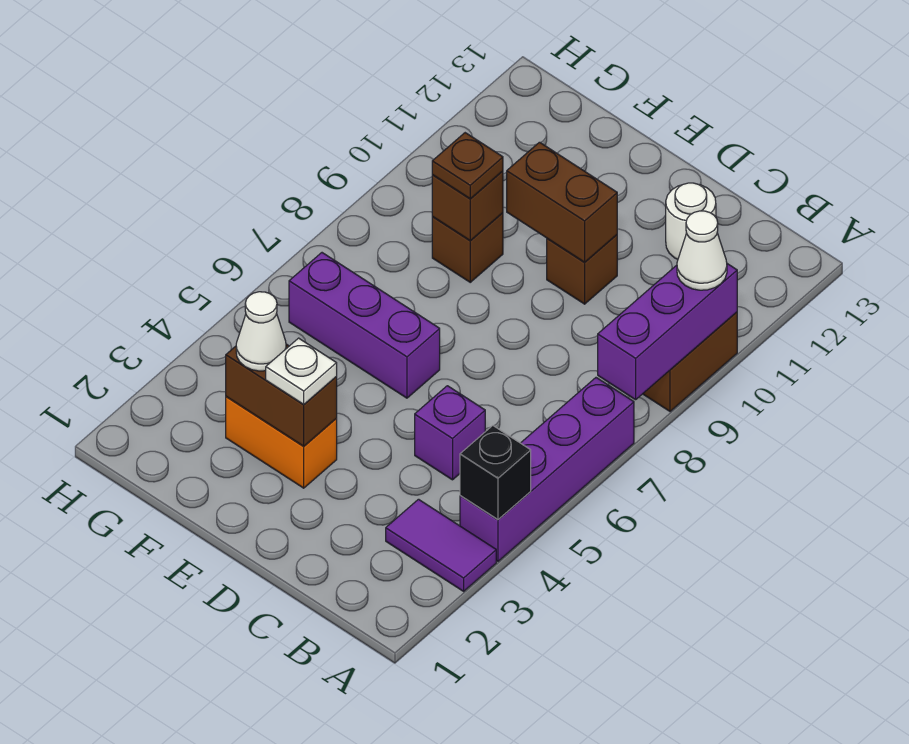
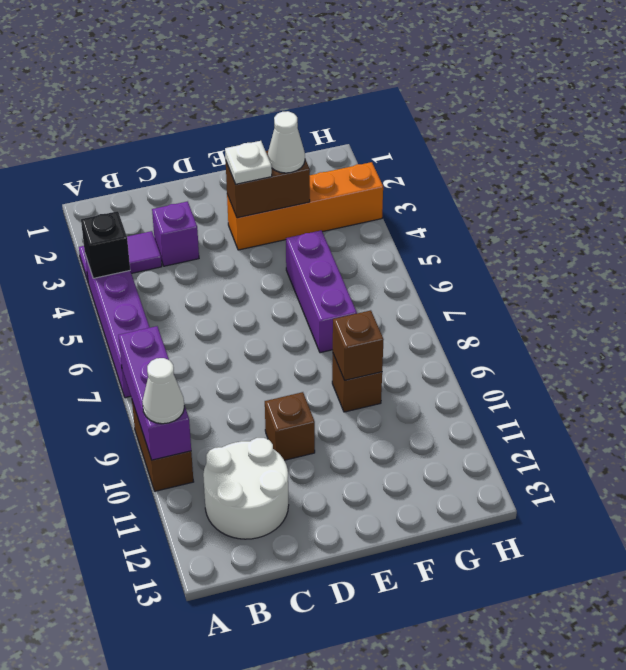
purple brick C5 level 1 -> purple brick C3 level 1
white round brick C12 level 1 -> white round brick B11:C12 level 1
brown brick D10:E10 level 2 -> none
orange brick E3:F3 level 1 -> orange brick E3:H3 level 1
purple brick E6:G6 level 1 -> purple brick F5:F7 level 1
brown plate F9 level 3 -> none

